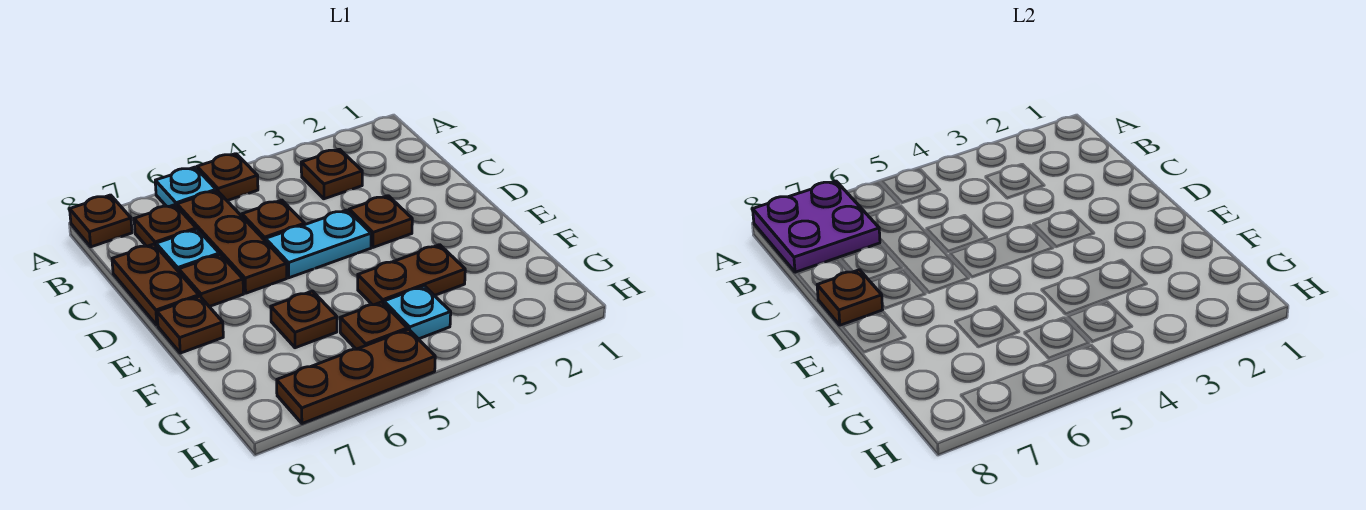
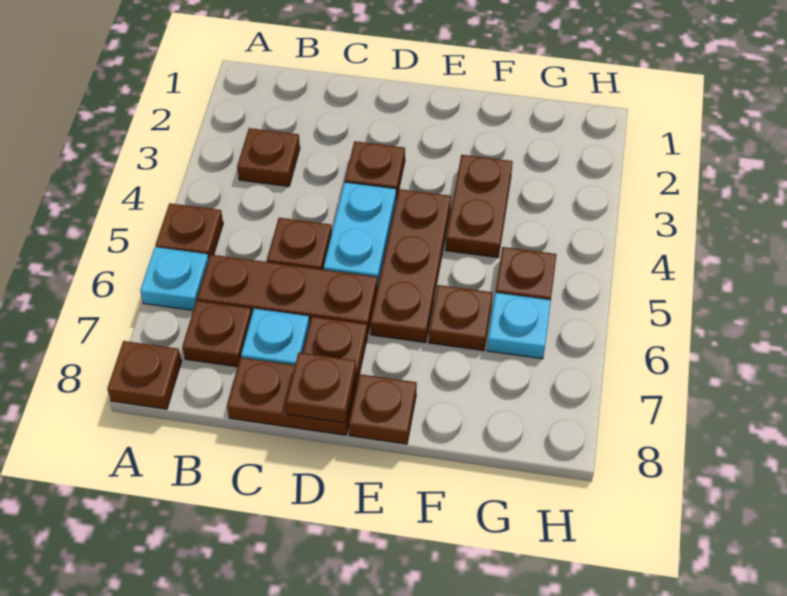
purple plate A7:B8 level 2 -> none
cyan plate G4 level 1 -> cyan plate G6 level 1
brown plate H5:H7 level 1 -> brown plate E4:E6 level 1

